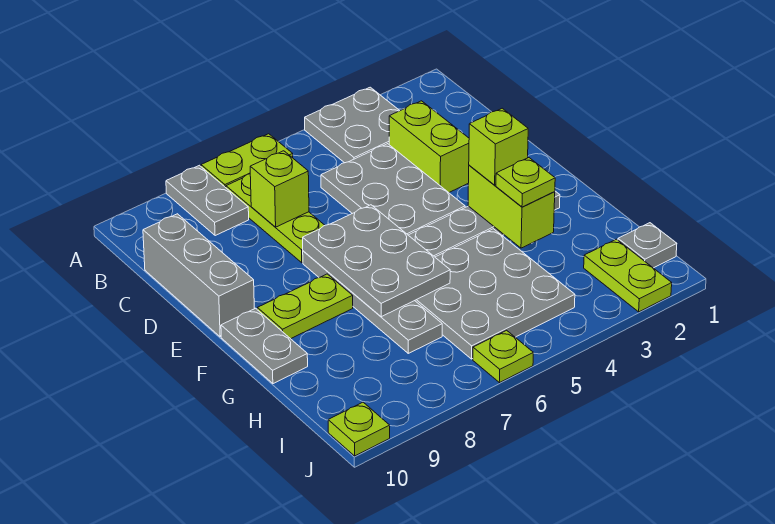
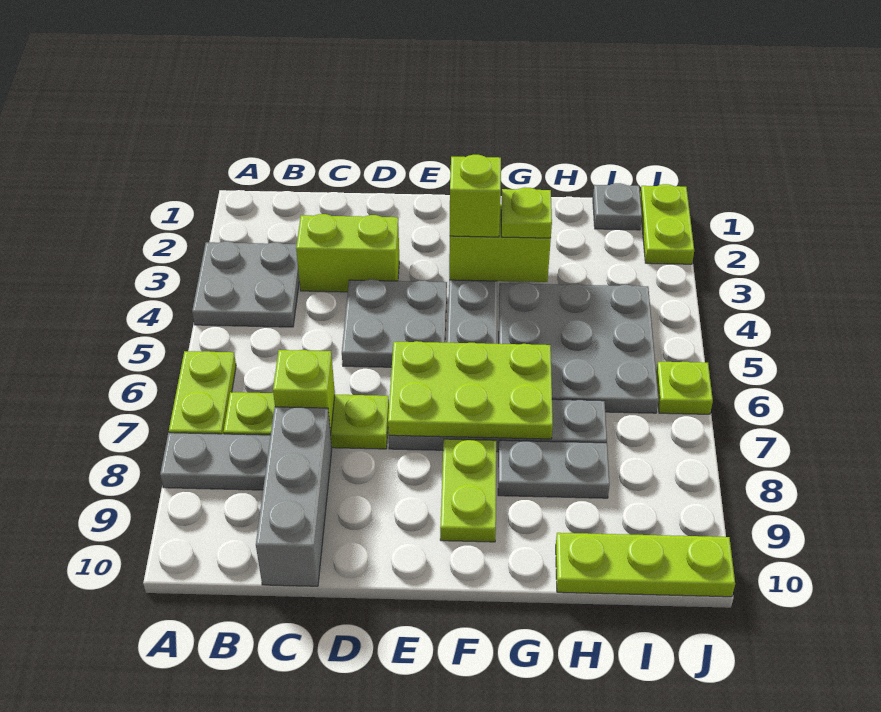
grey plate C4:E5 level 1 -> grey plate D4:E5 level 1
grey brick C10:E10 level 1 -> grey brick C8:C10 level 1
grey plate E6:G7 level 2 -> lime plate E6:G7 level 2
grey plate F10:G10 level 1 -> grey plate G8:H8 level 1
lime plate I2:J2 level 1 -> lime plate J1:J2 level 1
lime plate J10 level 1 -> lime plate H10:J10 level 1

